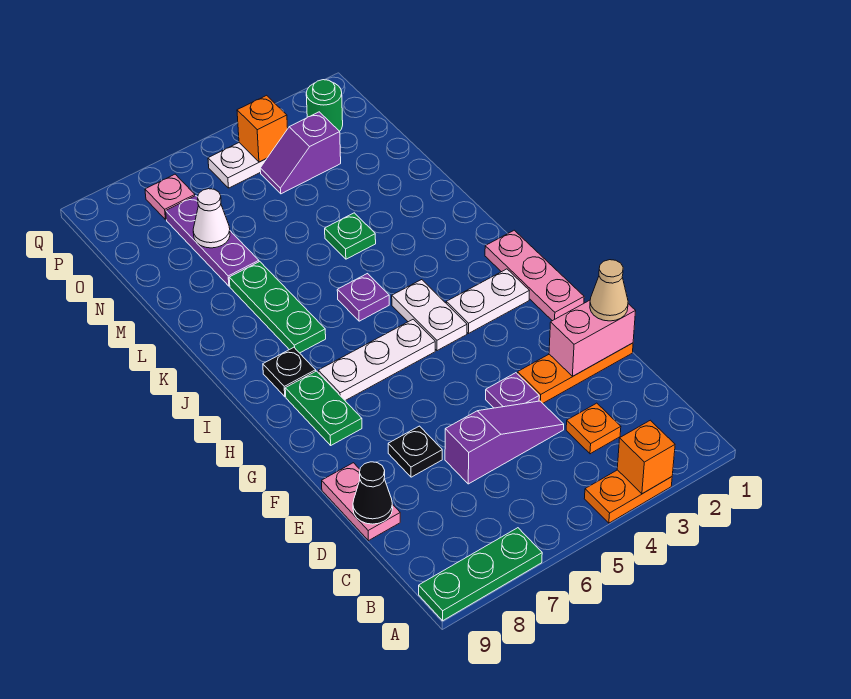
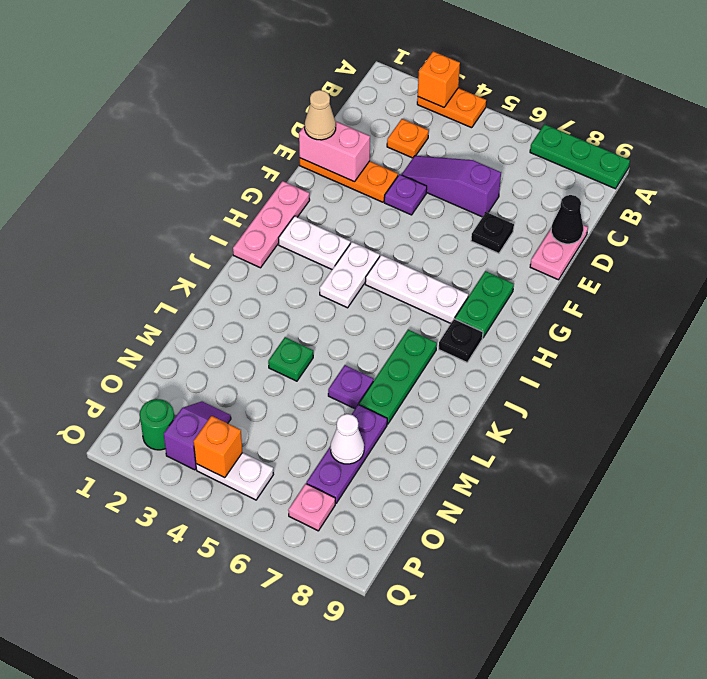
purple plate J5 level 1 -> purple plate L6 level 1
purple slope O3:O4 level 1 top 3 -> purple slope O3:P3 level 1 top P

